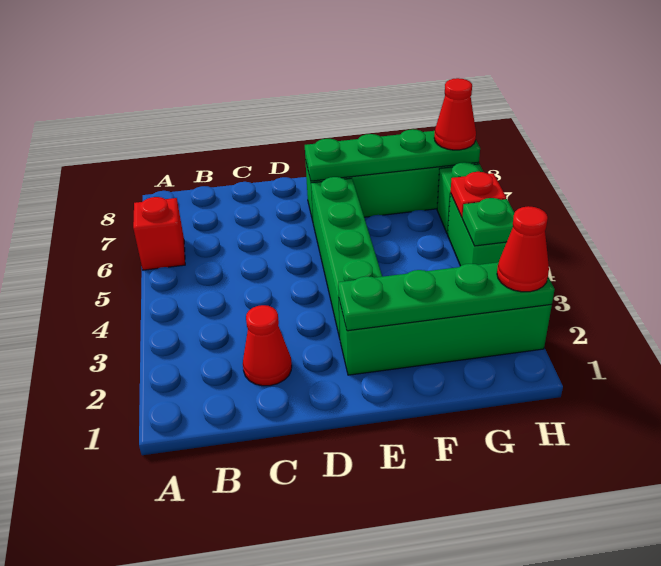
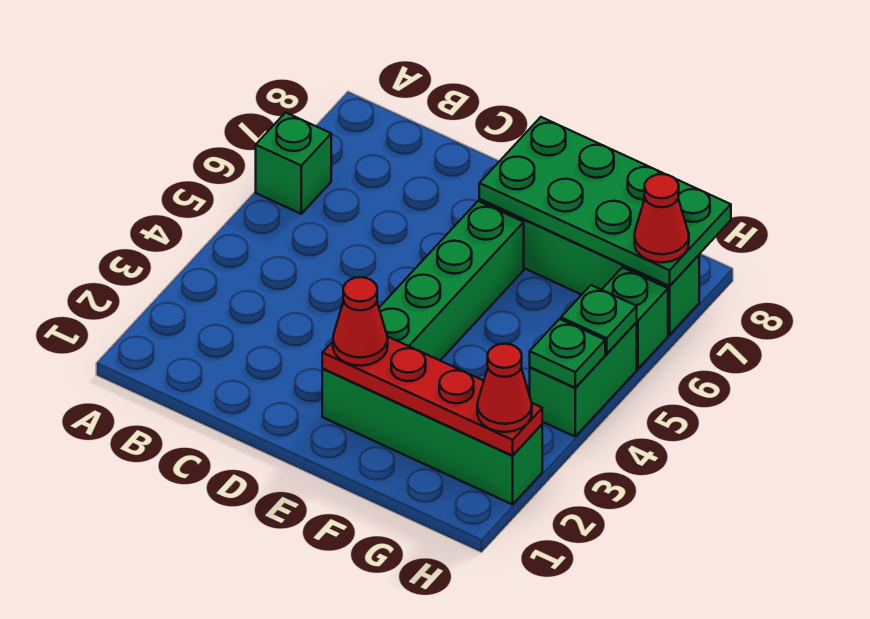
red brick A6 level 1 -> green brick A6 level 1
red cone C2 level 1 -> red cone E2 level 3
green plate E2:H2 level 2 -> red plate E2:H2 level 2
green plate E7:H7 level 2 -> green plate E7:H8 level 2
red plate H5 level 2 -> green plate H5 level 2

